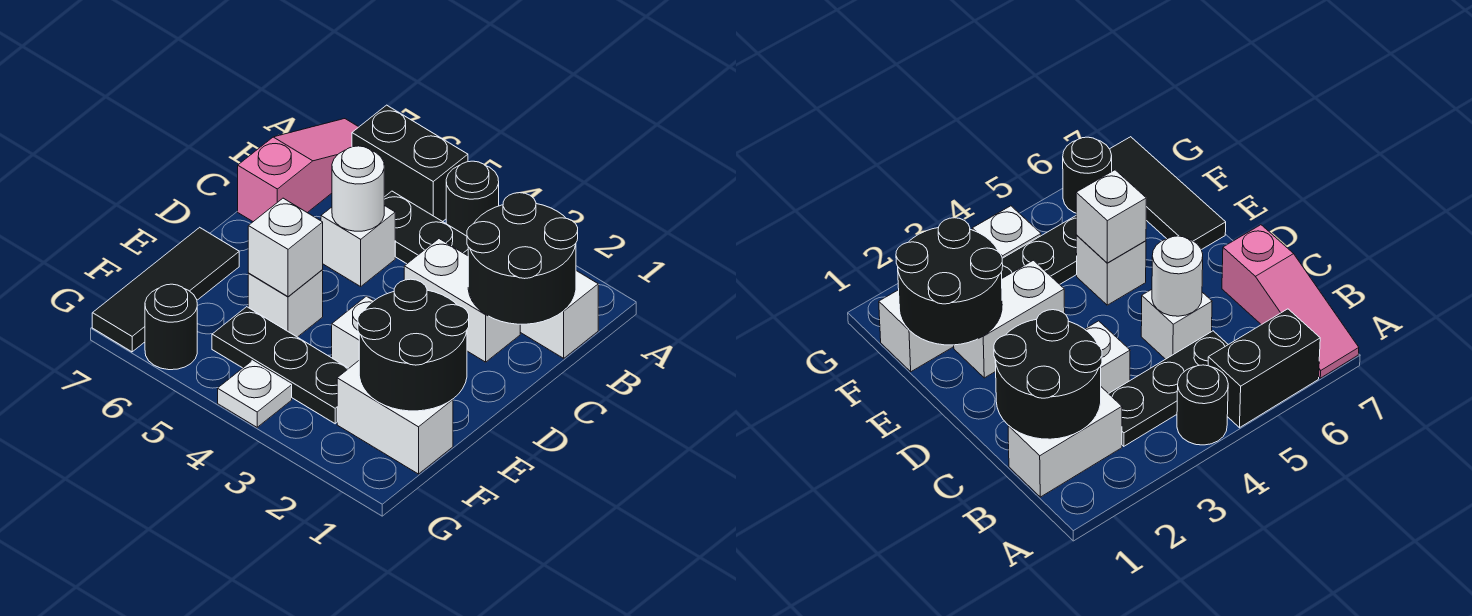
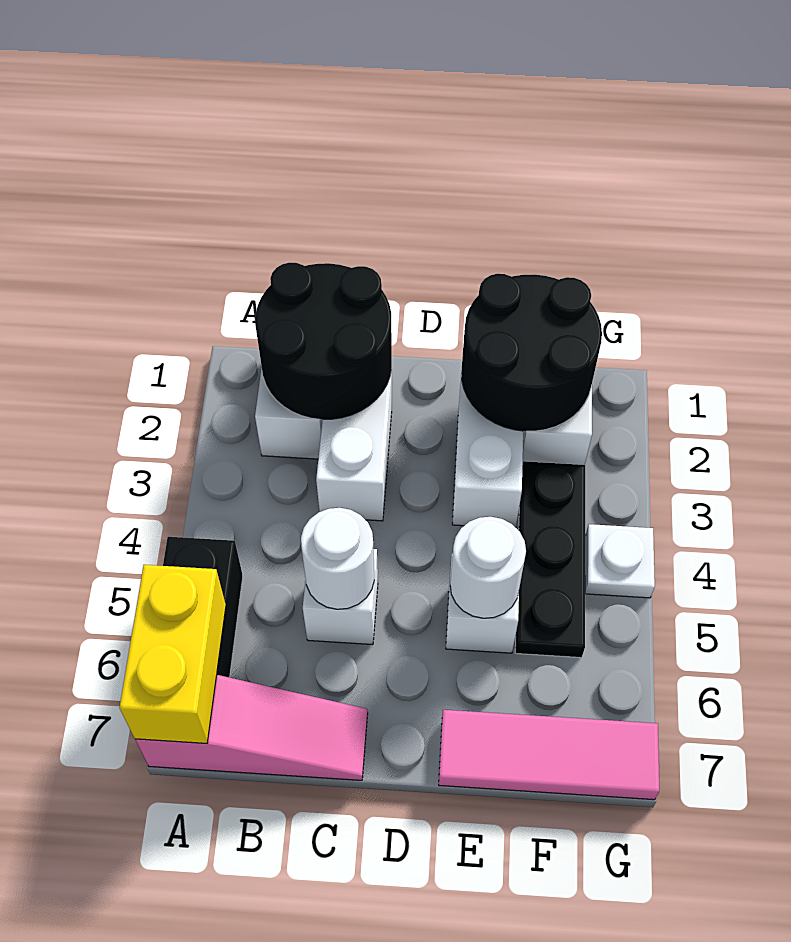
black round brick A4 level 1 -> none
none -> yellow brick A6:A7 level 2
pink slope A7:C7 level 1 top C -> pink slope A7:C7 level 1 top A
black plate B3:B5 level 1 -> none
white brick E5 level 2 -> white round brick E5 level 2
black tile E7:G7 level 1 -> pink tile E7:G7 level 1
black round brick G6 level 1 -> none

